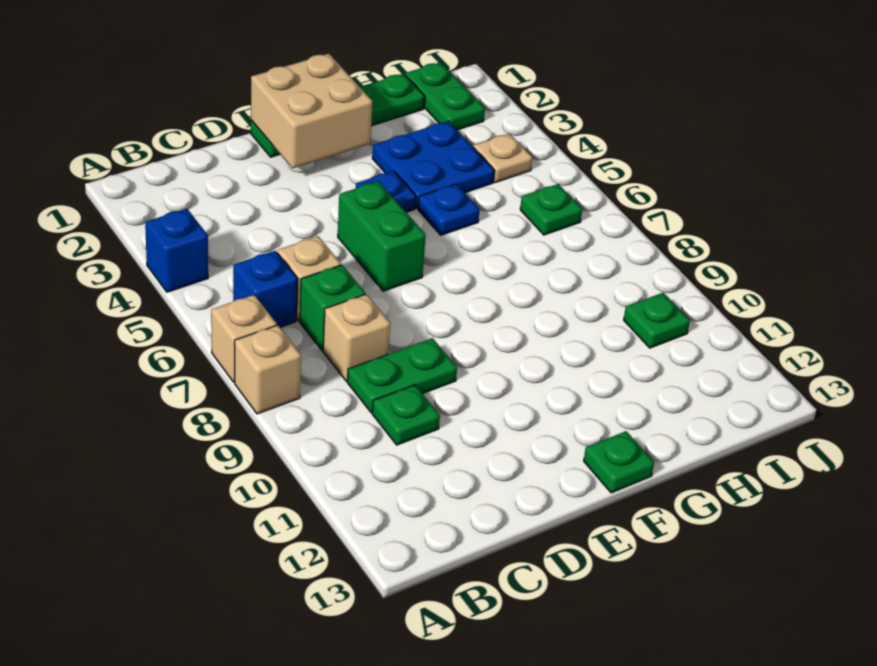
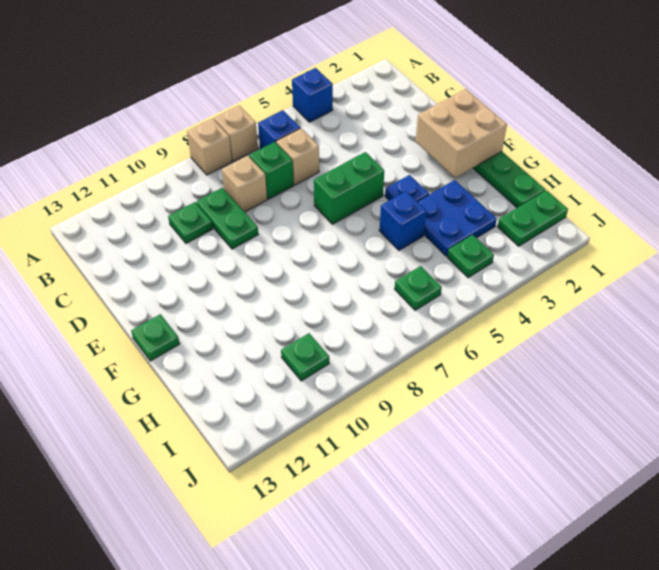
blue plate G5 level 1 -> blue brick G5 level 1
tan plate I4 level 1 -> green plate I4 level 1

